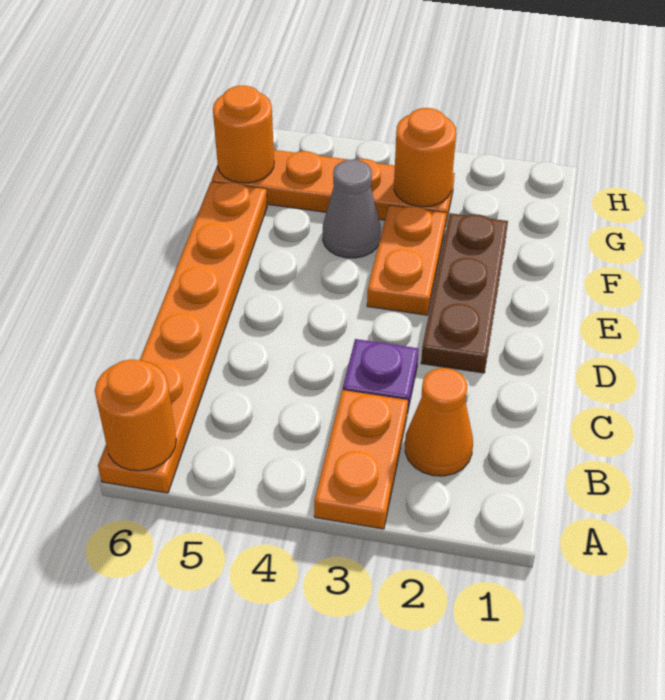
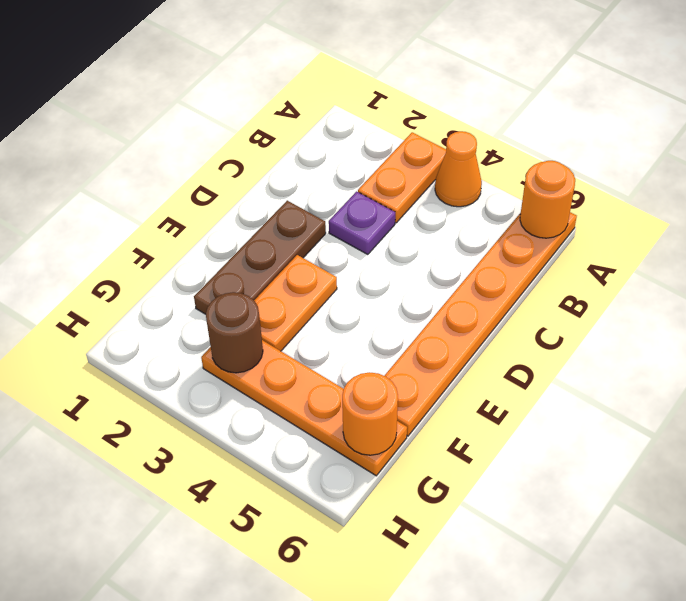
orange cone B2 level 1 -> orange cone A4 level 1
grey cone F4 level 1 -> none
orange round brick G3 level 2 -> brown round brick G3 level 2

